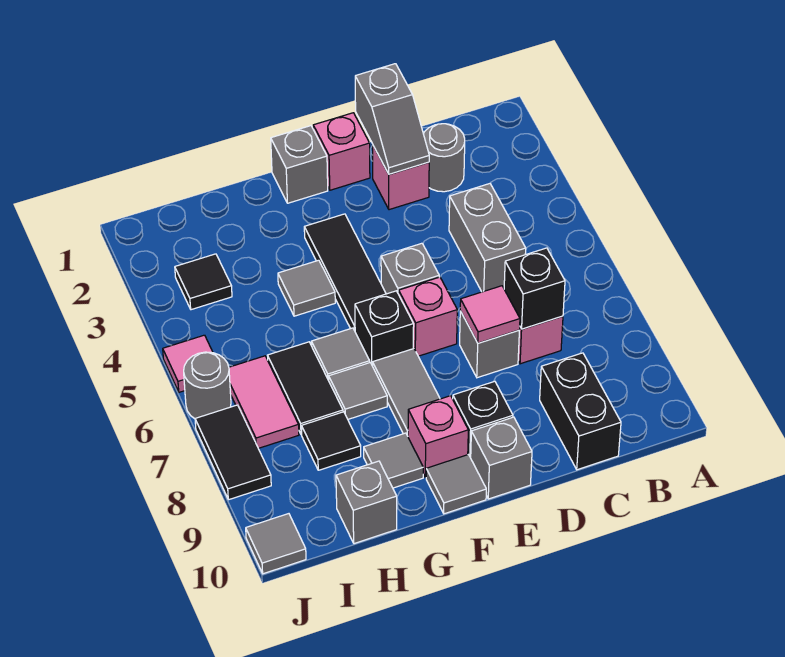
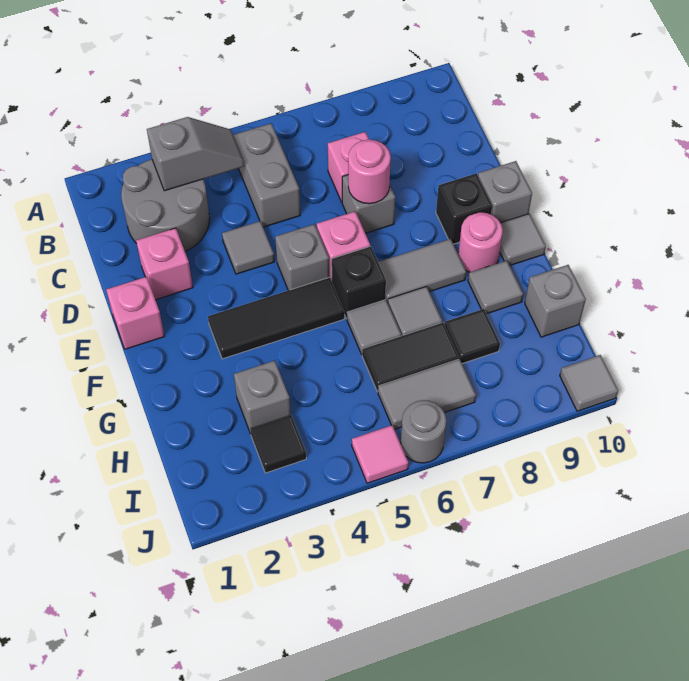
grey round brick C2 level 1 -> grey round brick B2:C3 level 1
grey brick C4:C5 level 1 -> grey brick B5:C5 level 1
black brick C7 level 2 -> none
black brick C9:C10 level 1 -> none
grey slope D1:D2 level 2 top 1 -> grey slope B3:B4 level 2 top 3
pink tile D7 level 2 -> pink round brick D7 level 2
grey brick F1 level 1 -> grey brick H3 level 1
pink brick F9 level 1 -> pink round brick F9 level 1
grey tile G4 level 1 -> grey tile D4 level 1
pink tile I6:I7 level 1 -> grey tile I6:I7 level 1
black tile J7:J8 level 1 -> none

